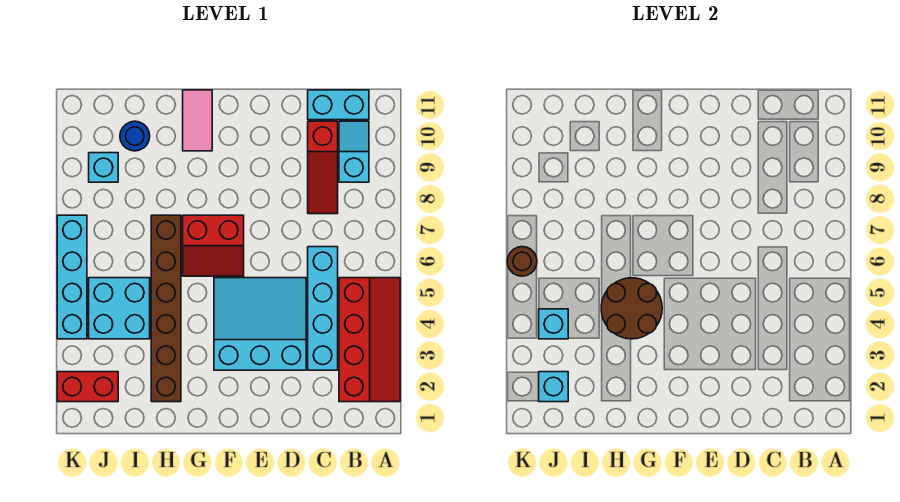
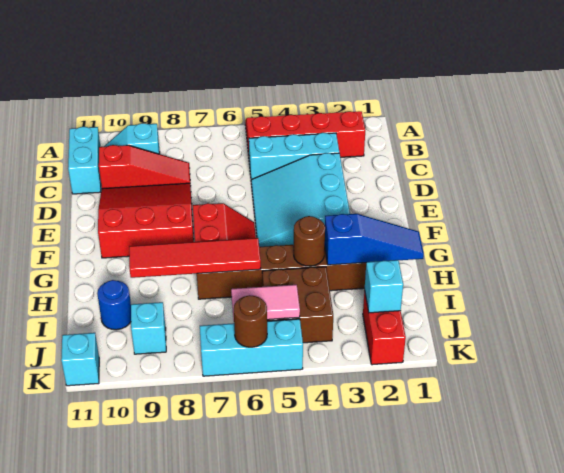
cyan brick C3:C6 level 1 -> cyan brick C3:C5 level 1
none -> red slope D8:F10 level 1 top F
brown round brick G4:H5 level 2 -> brown round brick H4 level 2
pink tile G10:G11 level 1 -> pink tile J5:J6 level 2
none -> blue slope H1:H3 level 2 top 3
none -> red tile H6:H9 level 2
cyan brick I4:J5 level 1 -> brown brick I4:J5 level 1
cyan brick J4 level 2 -> cyan brick K11 level 1
cyan brick K4:K7 level 1 -> cyan brick K5:K7 level 1

